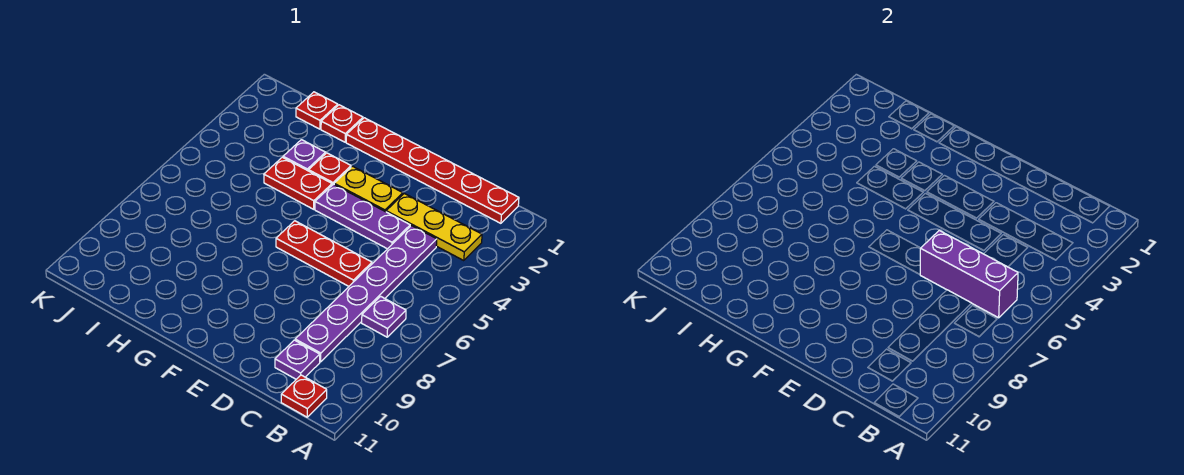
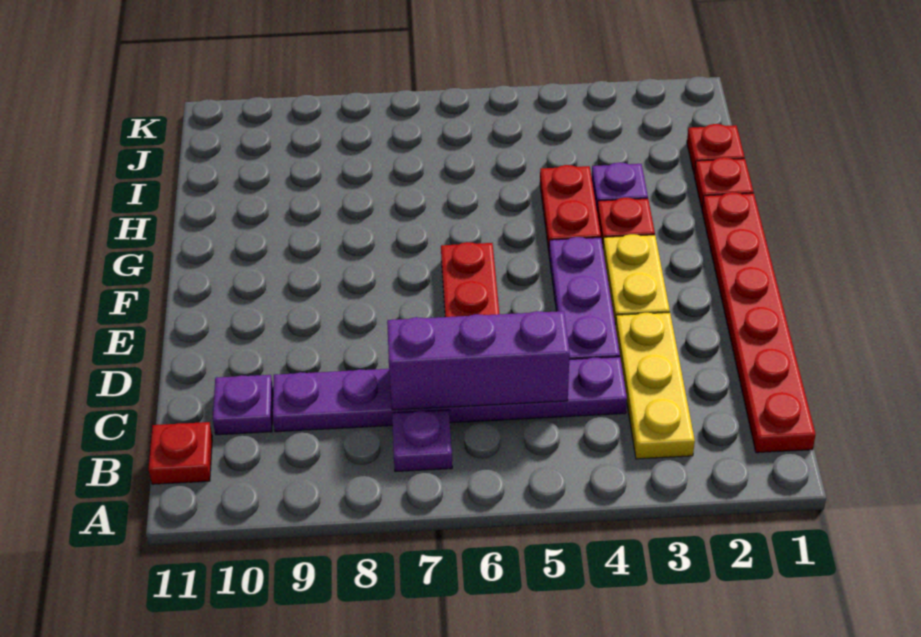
purple brick B6:D6 level 2 -> purple brick C5:C7 level 2

